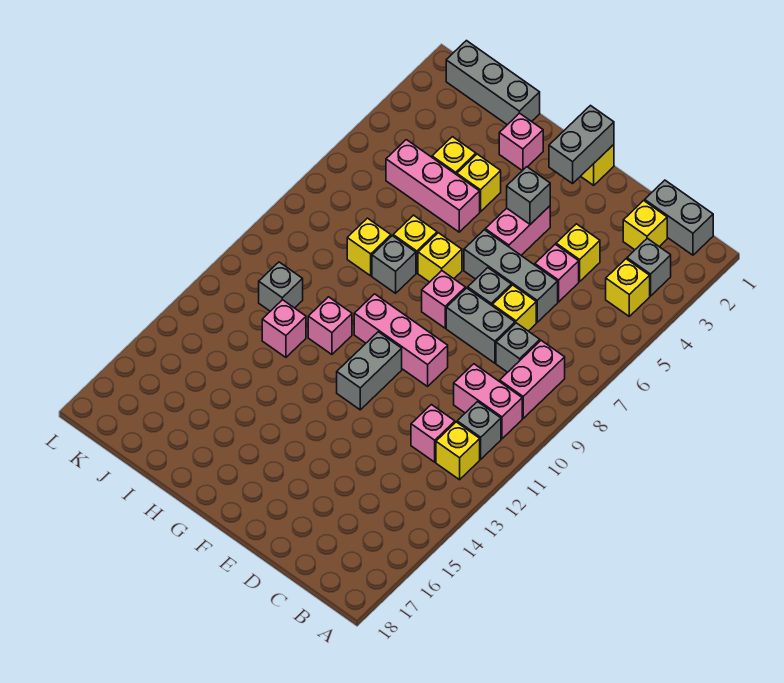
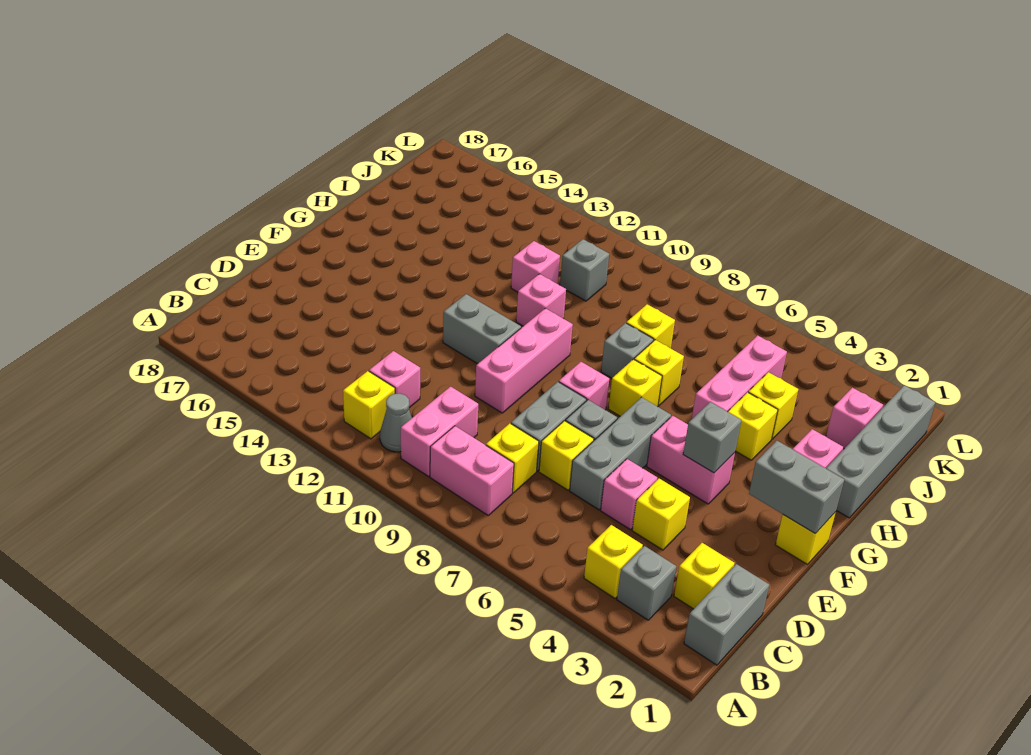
grey brick B11 level 1 -> grey cone B11 level 1
grey brick C8 level 1 -> yellow brick C8 level 1
grey brick I1:K1 level 1 -> grey brick H1:K1 level 1
none -> pink brick J2 level 1

